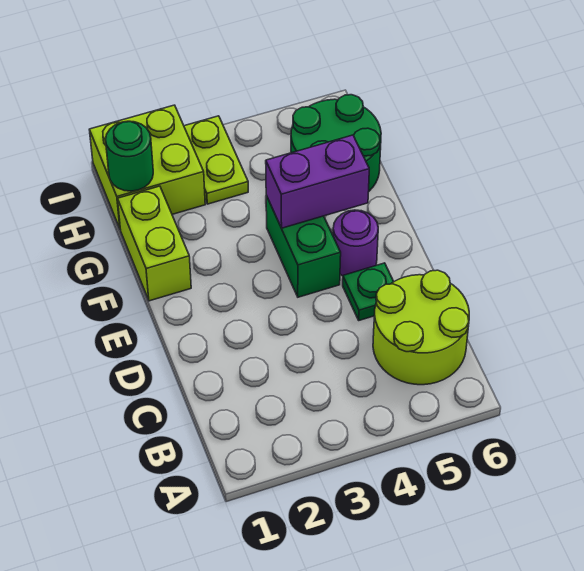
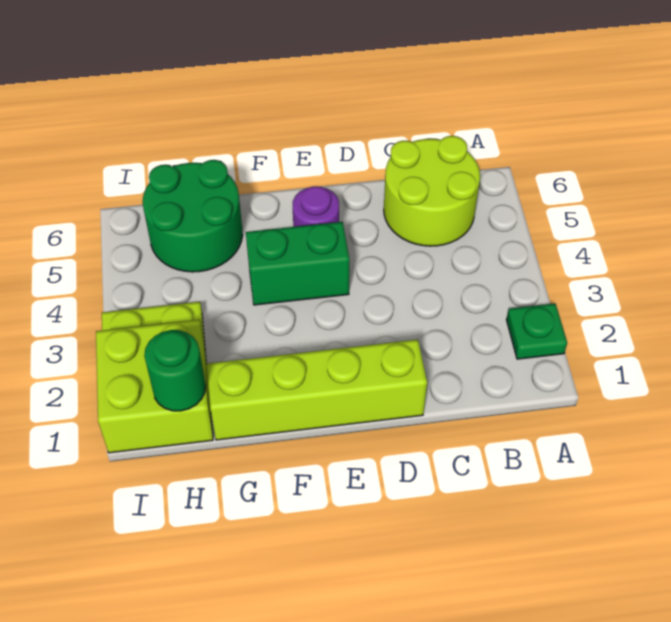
green plate D5 level 1 -> green plate A2 level 1
lime brick F1:G1 level 1 -> lime brick D1:G1 level 1
purple brick F4:F5 level 2 -> none

